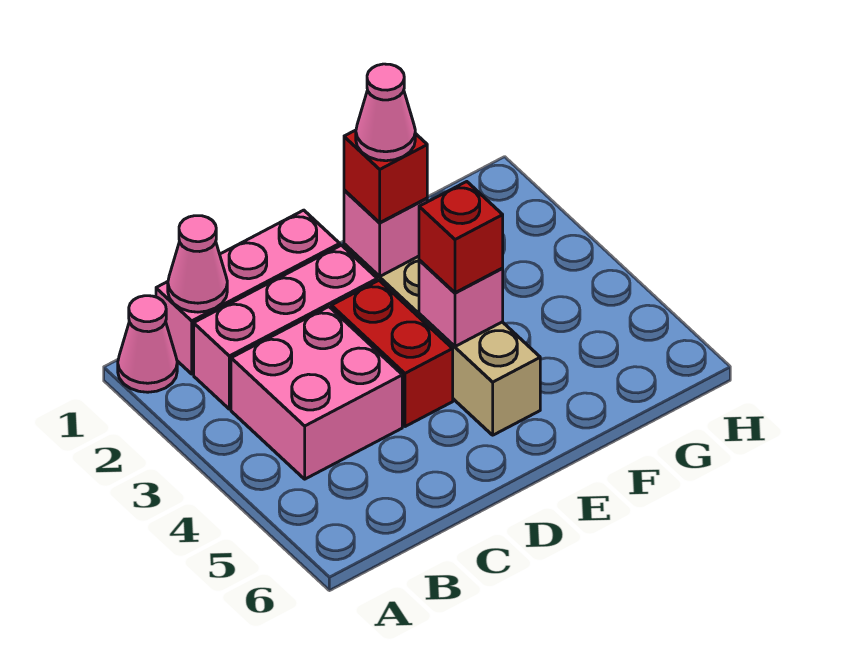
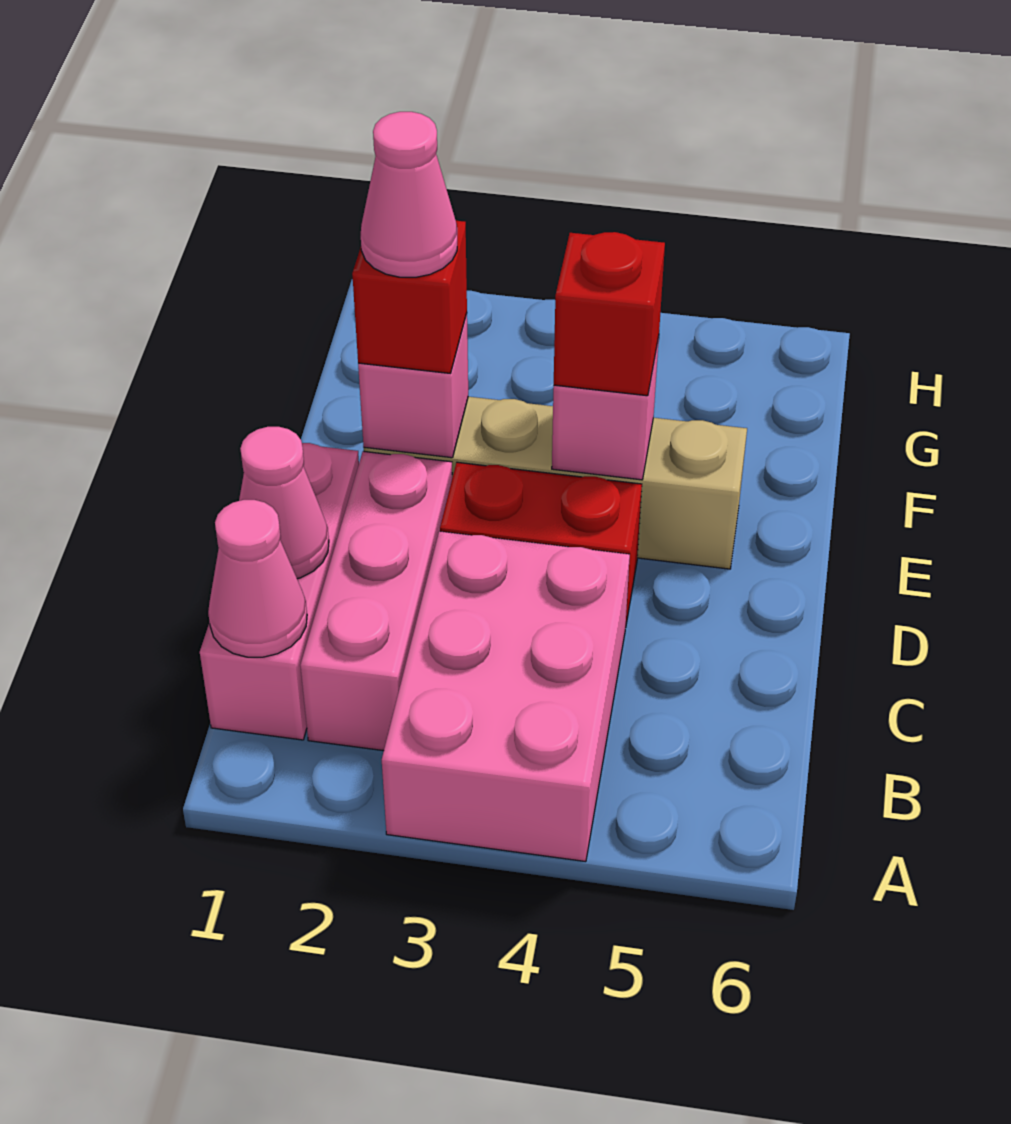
pink cone A1 level 1 -> pink cone C1 level 2
pink brick B3:C4 level 1 -> pink brick A3:C4 level 1

